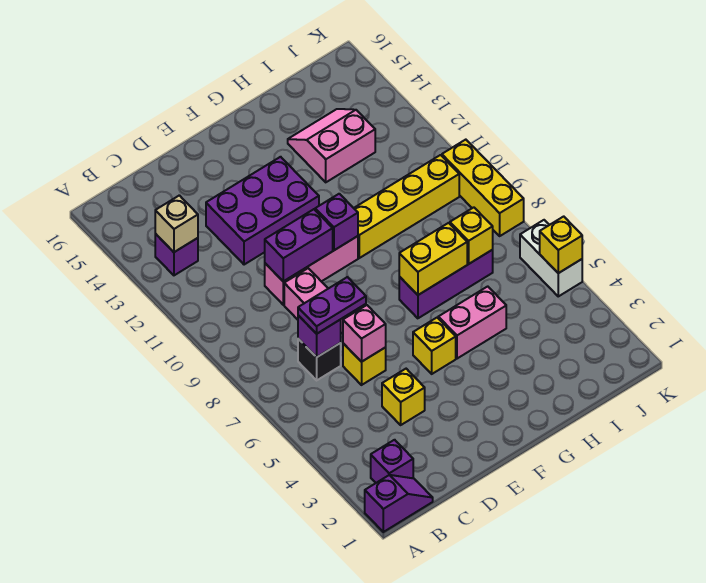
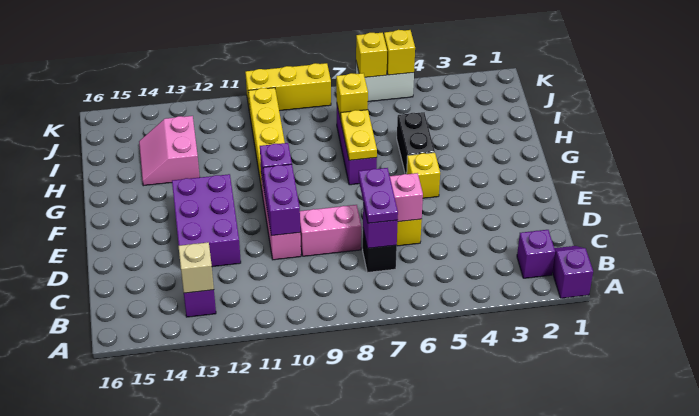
yellow brick D4 level 1 -> yellow brick K6 level 2
pink brick G5:H5 level 1 -> black brick G5:H5 level 1
yellow brick G7:H7 level 2 -> yellow plate G7:H7 level 2

